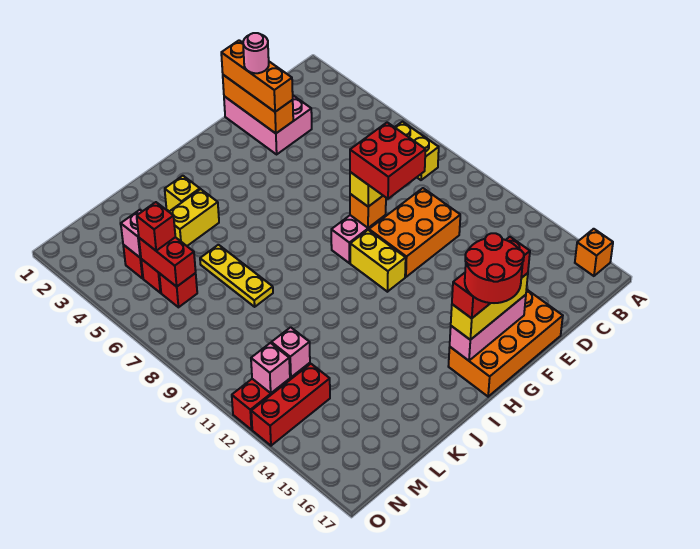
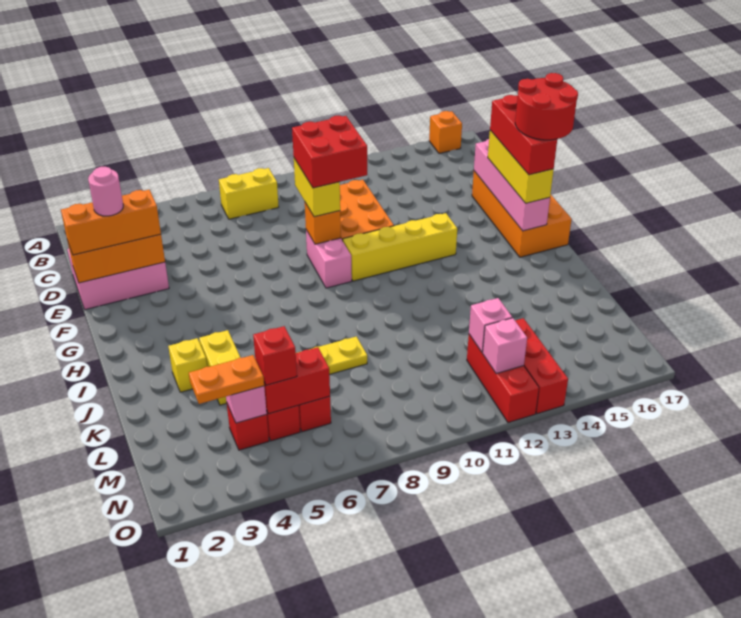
pink brick F16:H16 level 2 -> pink brick E16:H16 level 2
yellow brick G10:G11 level 1 -> yellow brick G10:G13 level 1
none -> orange plate M3:M4 level 3

